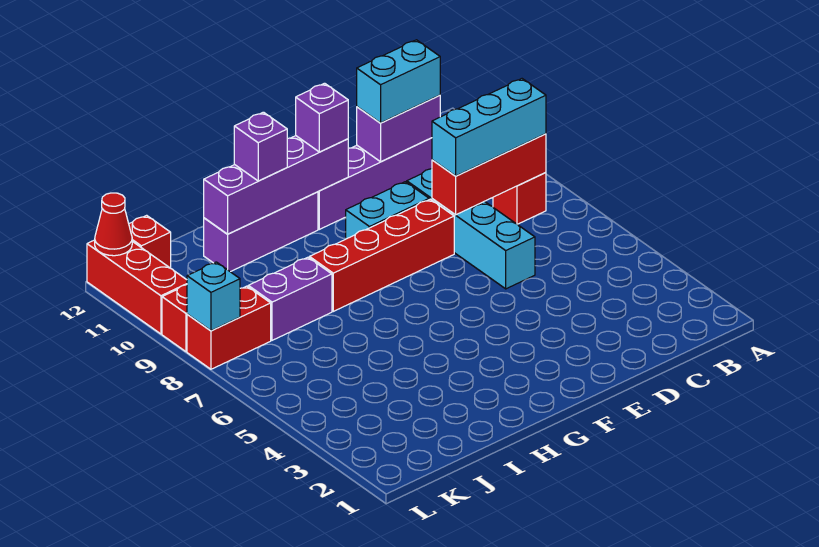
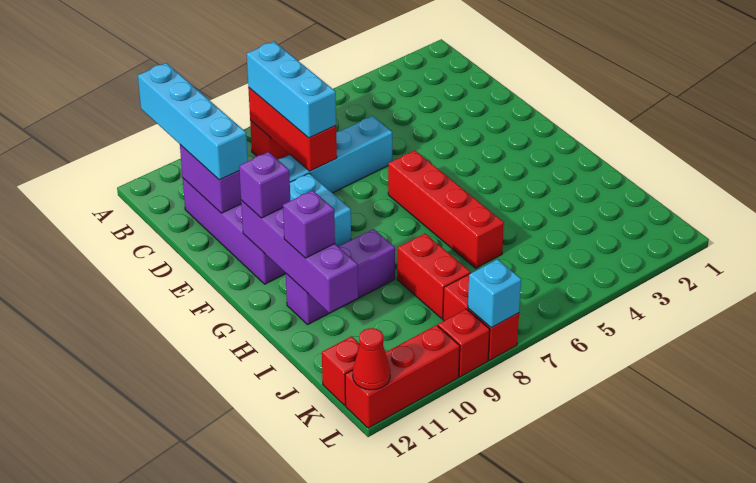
cyan brick C11:D11 level 3 -> cyan brick A11:D11 level 3
red brick E8:H8 level 1 -> red brick F6:I6 level 1
purple brick G11:I11 level 1 -> purple brick H9:H11 level 1
purple brick I8:J8 level 1 -> red brick I8:J8 level 1

